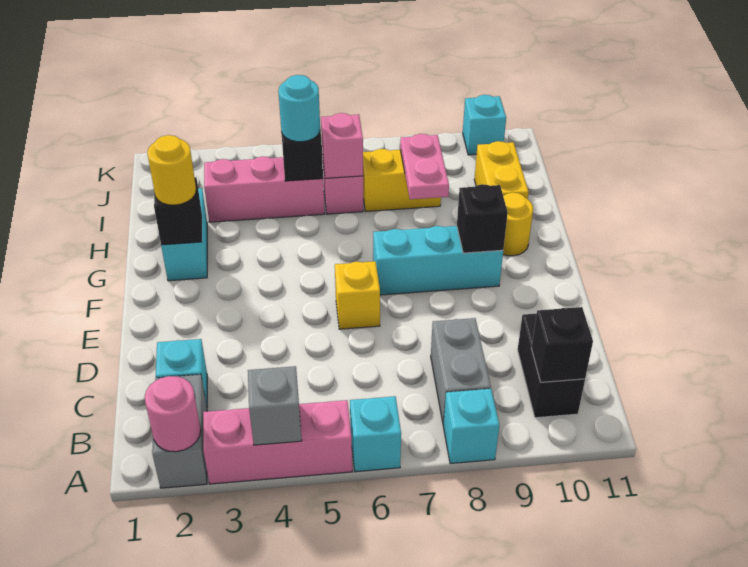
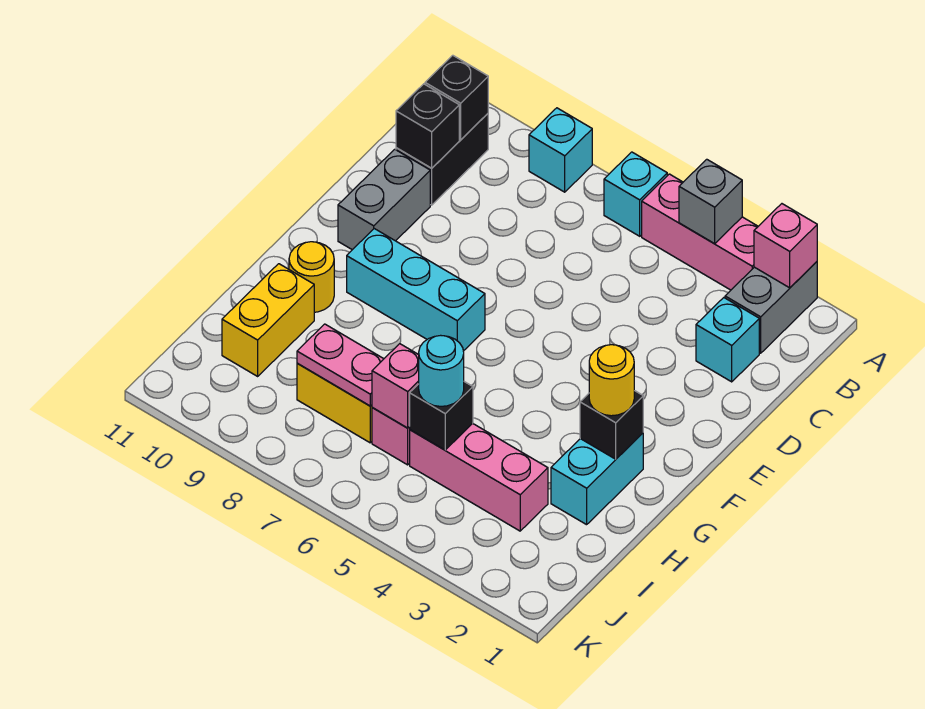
pink round brick A2 level 2 -> pink brick A2 level 2
grey brick B8:C8 level 1 -> grey brick D10:E10 level 1
yellow brick E6 level 1 -> none
black brick F9 level 2 -> black brick C10 level 2
pink plate H8:I8 level 2 -> pink plate I7:I8 level 2
cyan brick K10 level 1 -> none

